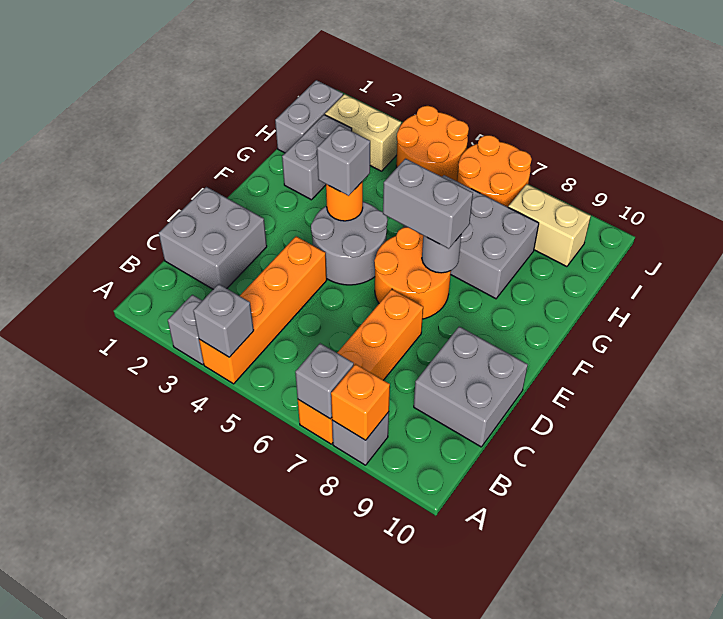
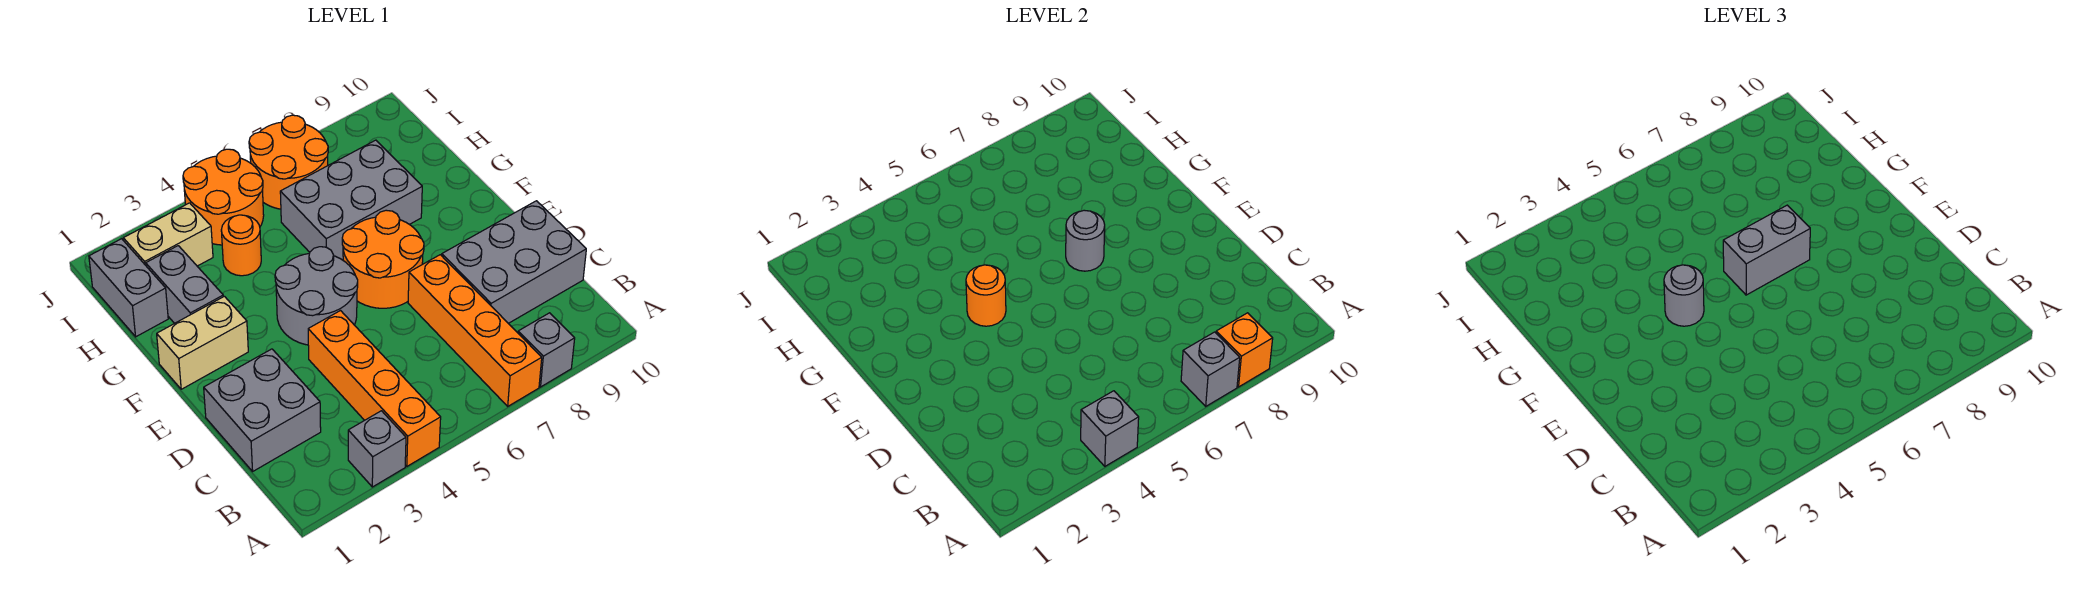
grey brick C9:D10 level 1 -> grey brick C8:D10 level 1
grey brick F4 level 3 -> grey round brick F4 level 3
none -> orange round brick H4 level 1
tan brick I8:I9 level 1 -> tan brick F1:F2 level 1

